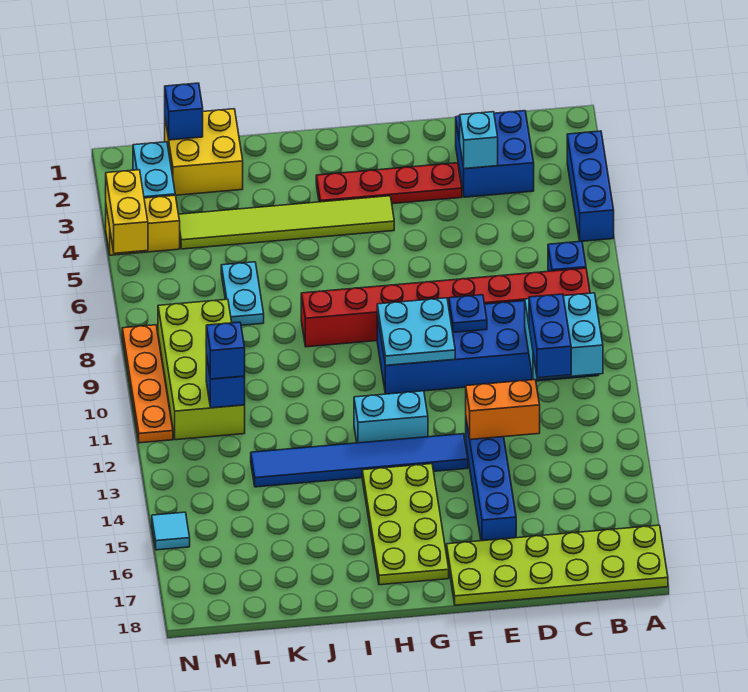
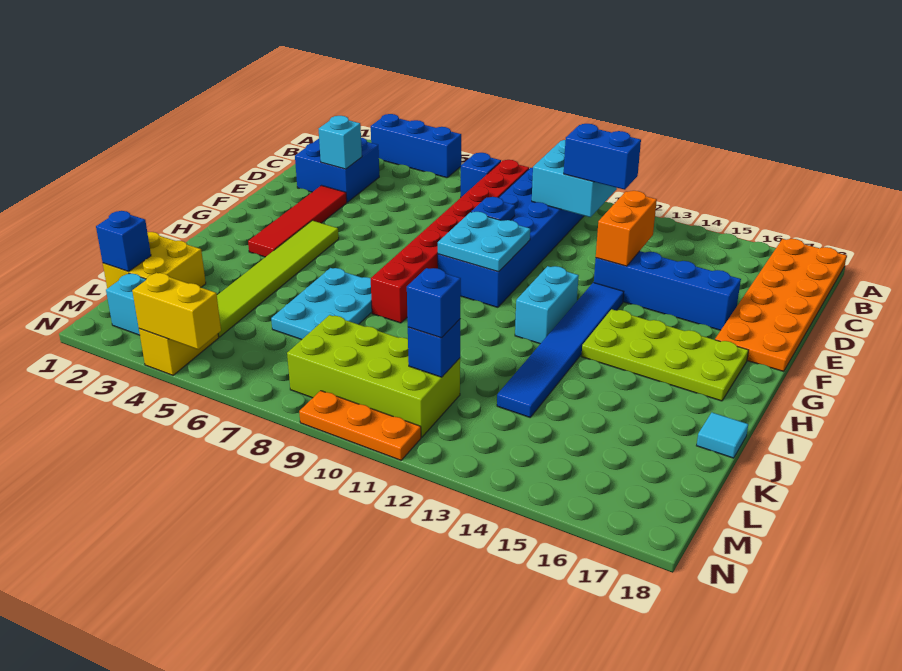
lime plate A17:F18 level 1 -> orange plate A17:F18 level 1
red plate E3:H3 level 1 -> red tile E3:H3 level 1
cyan plate K6:K7 level 1 -> cyan plate I6:K7 level 1
orange plate N8:N11 level 1 -> orange plate N9:N11 level 1
cyan tile N15 level 1 -> cyan tile J18 level 1

